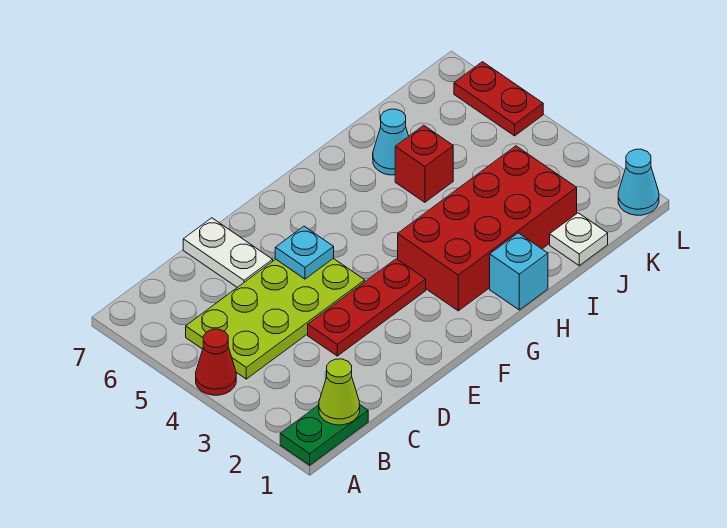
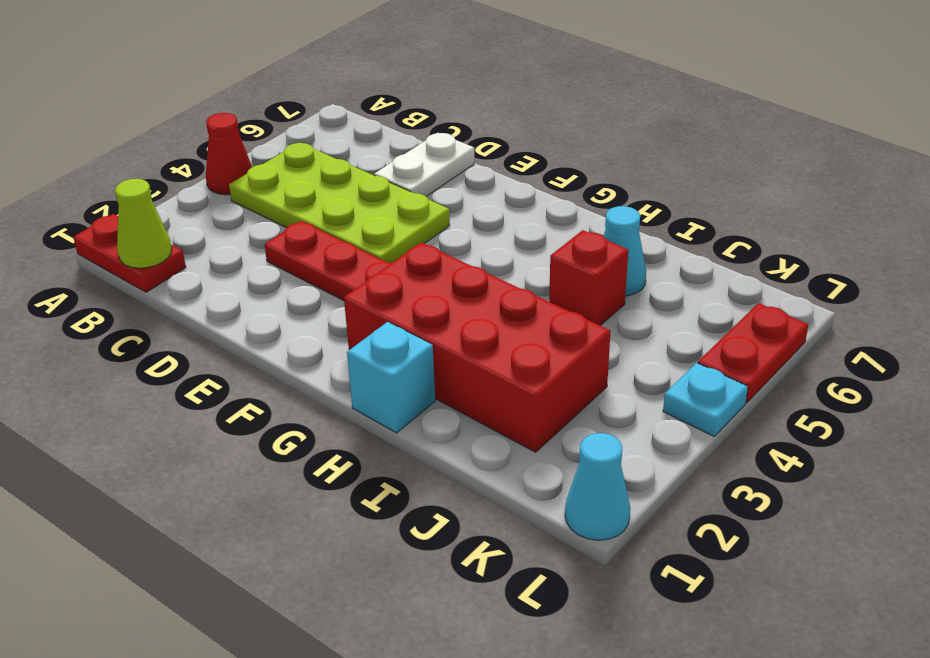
green plate A1:B1 level 1 -> red plate A1:B1 level 1
cyan plate E5 level 2 -> cyan plate L4 level 1
white plate J1 level 1 -> none

